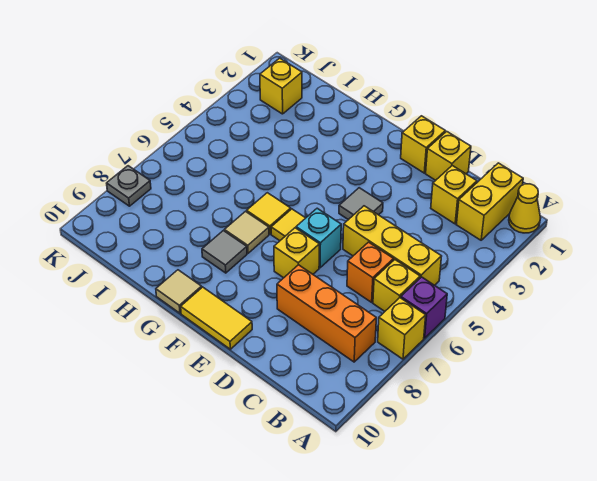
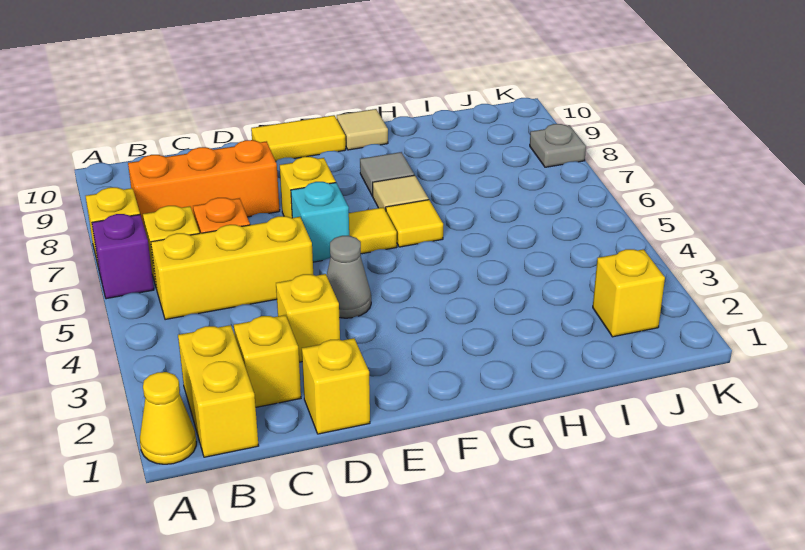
yellow brick E1 level 1 -> yellow brick D3 level 1
grey tile E4 level 1 -> grey cone E4 level 1

